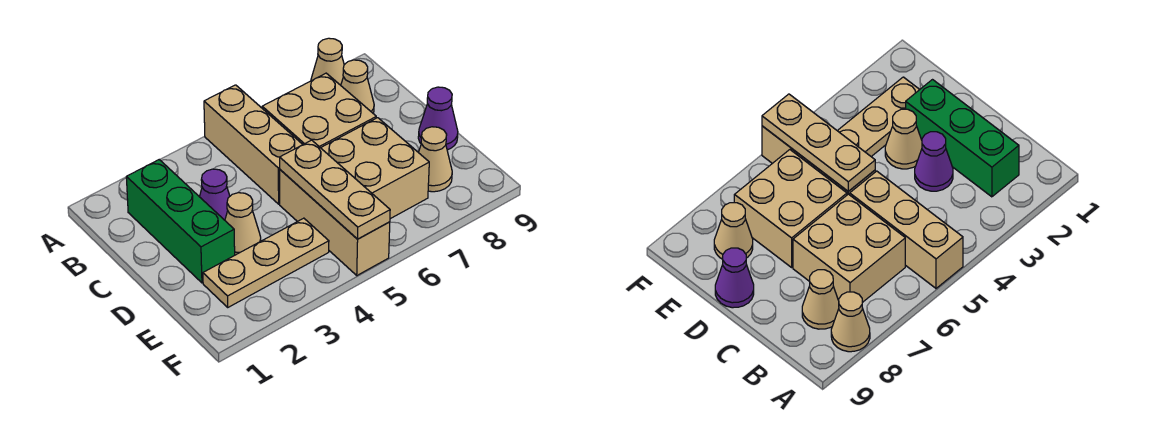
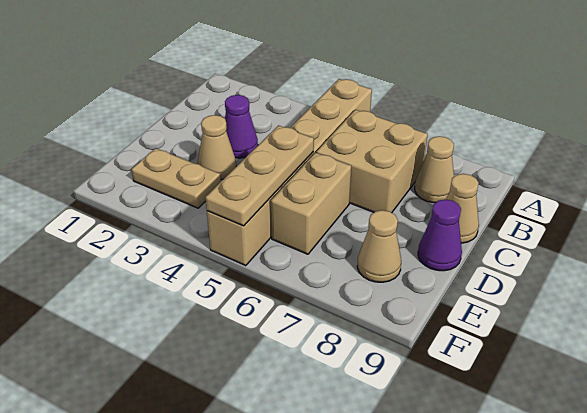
tan cone A8 level 1 -> tan cone C9 level 1
green brick B2:D2 level 1 -> none
tan brick D6:E7 level 1 -> tan brick D6:E6 level 1
tan plate E2:E4 level 1 -> tan plate E2:E3 level 1

